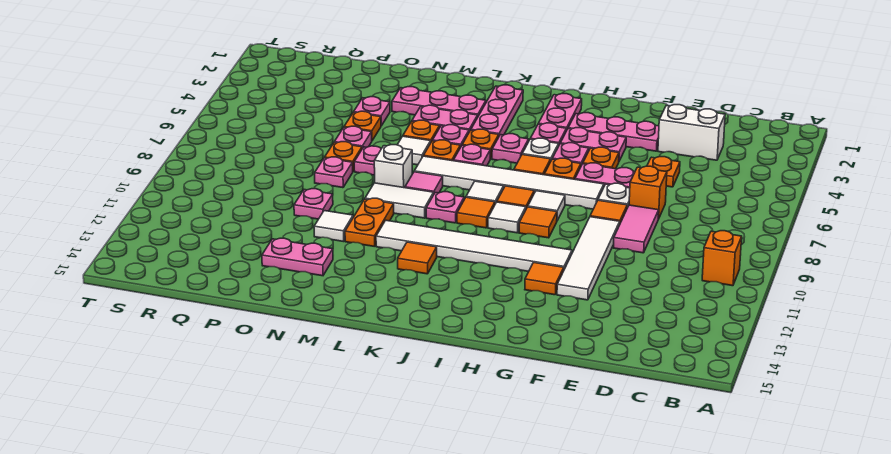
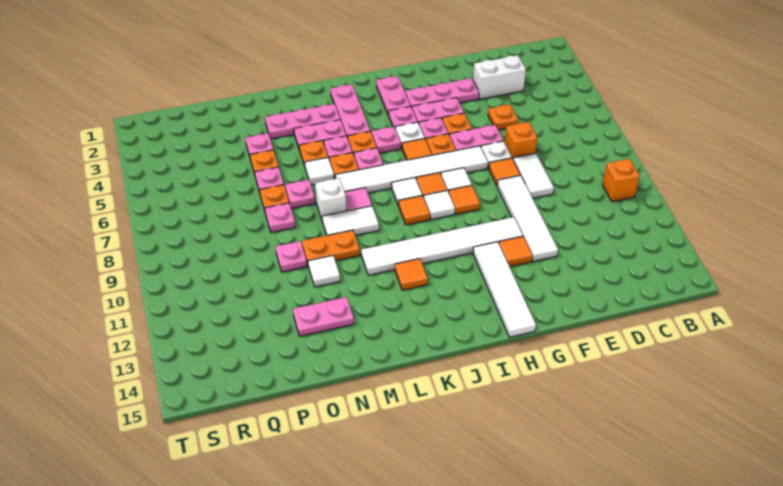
pink tile E8:E9 level 1 -> white tile E8:E9 level 1
none -> white tile H12:H15 level 1
pink plate K9 level 1 -> none
orange plate M10:M11 level 1 -> orange plate M10:N10 level 1

